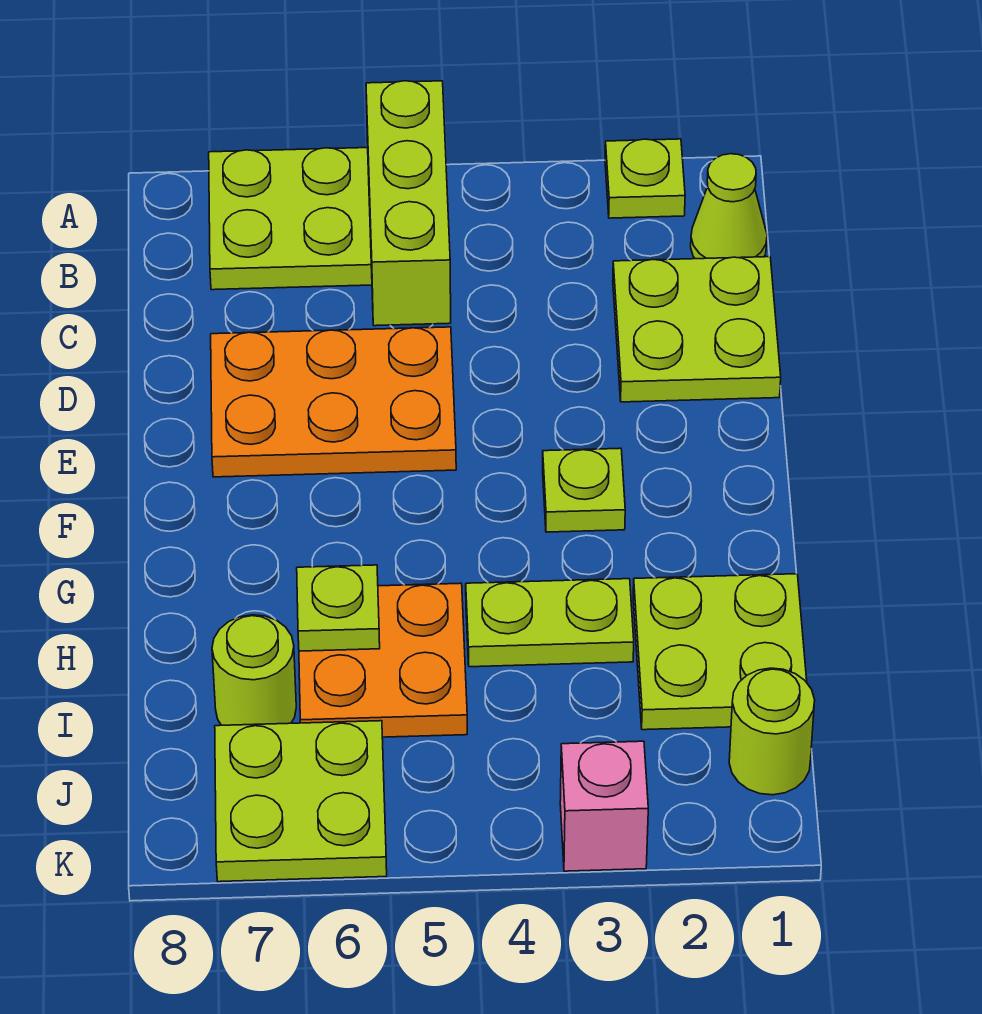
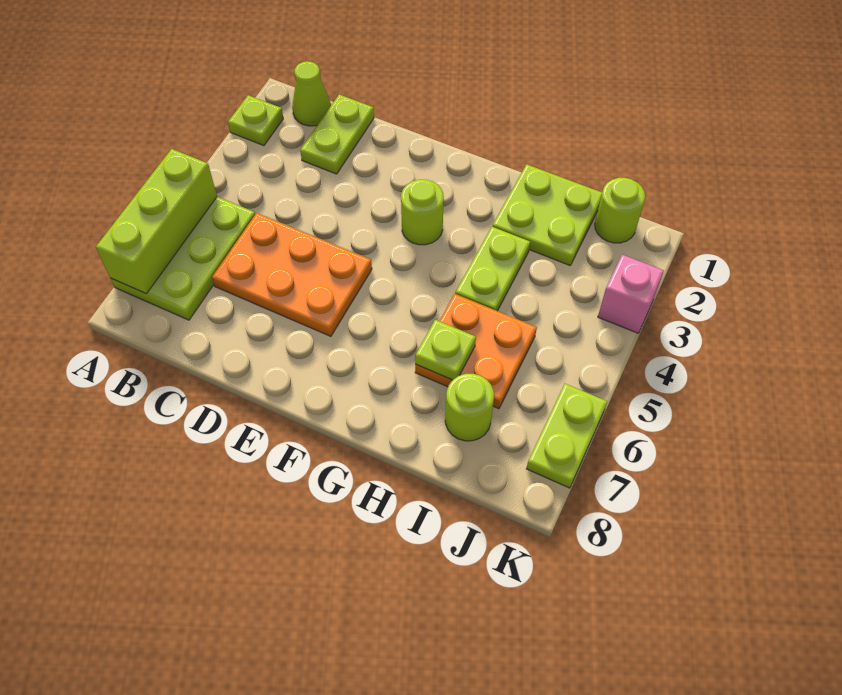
lime brick A5:C5 level 2 -> lime brick A5:A7 level 2
lime plate C1:D2 level 1 -> lime plate C1:C2 level 1
orange plate D5:E7 level 1 -> orange plate C5:E6 level 1
lime plate F3 level 1 -> lime round brick F3 level 1
lime plate J6:K7 level 1 -> lime plate K6:K7 level 1

